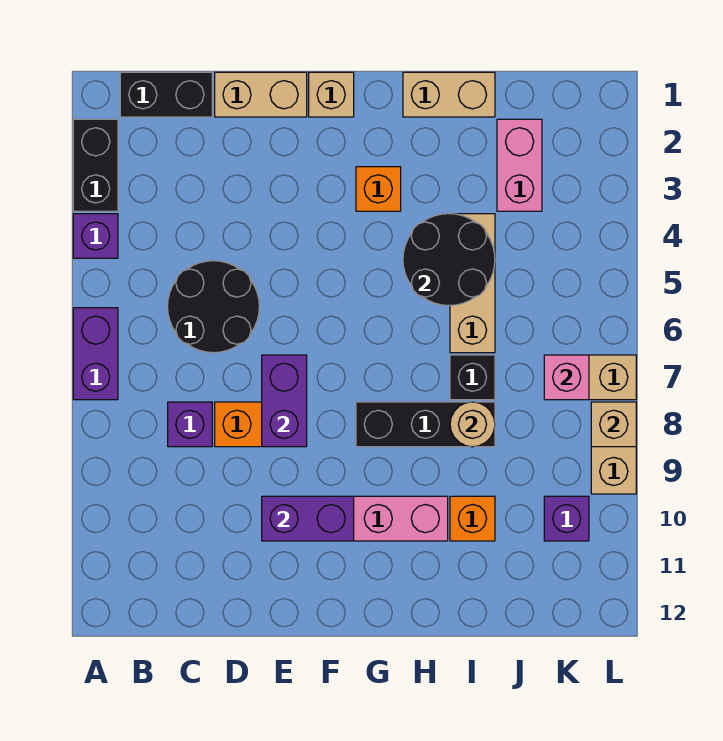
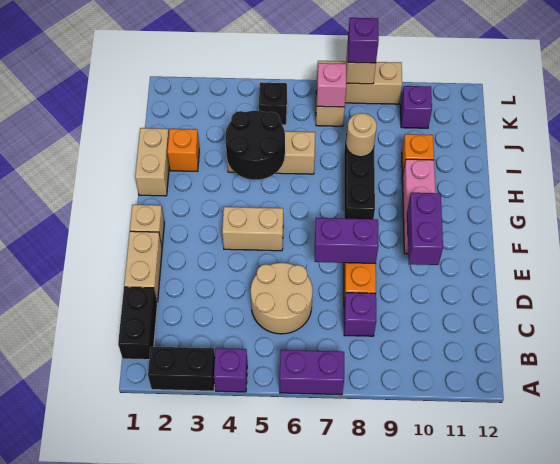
black round brick C5:D6 level 1 -> tan round brick C5:D6 level 1
none -> tan brick F4:F5 level 1
orange brick G3 level 1 -> orange brick I2 level 1
black brick I7 level 1 -> black brick K5 level 1
pink brick J2:J3 level 1 -> none
none -> purple brick L8 level 3

